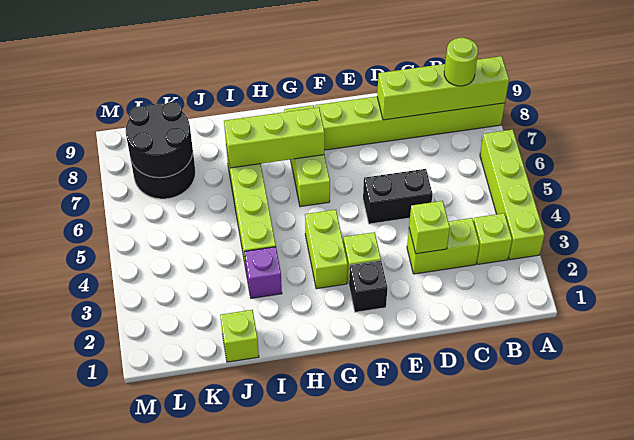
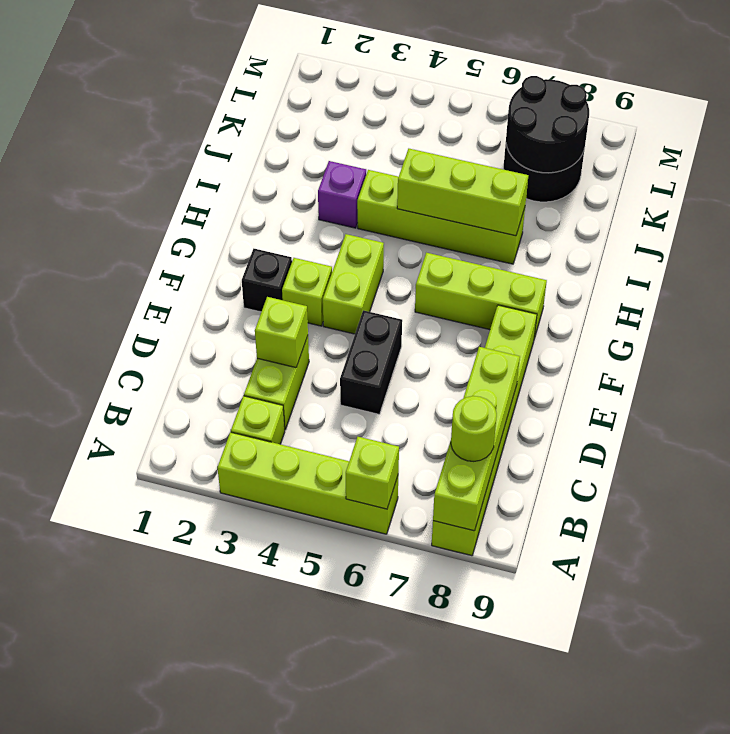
lime brick G3:G4 level 1 -> lime brick F4:G4 level 1
lime brick G7:I7 level 2 -> lime brick I5:I7 level 2
lime brick J1 level 1 -> lime brick A6 level 2

